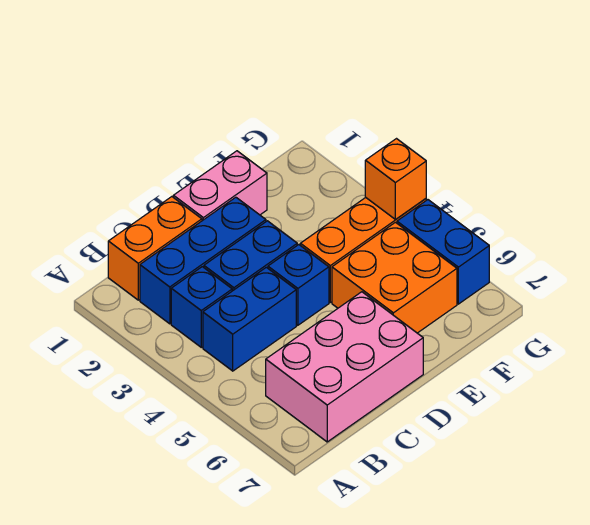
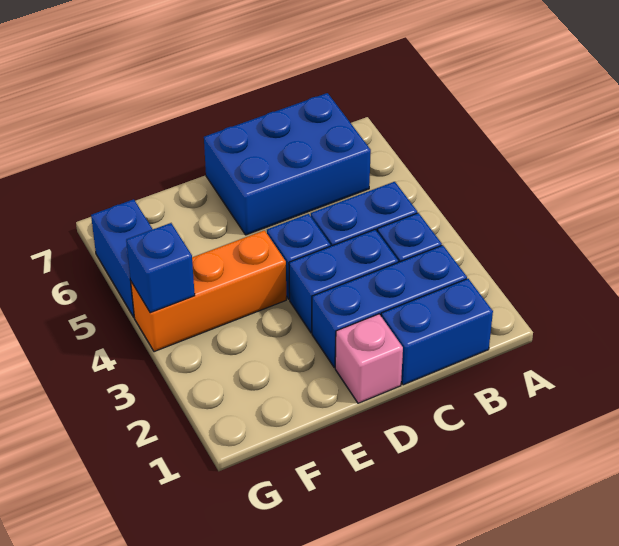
orange brick B1:C1 level 1 -> blue brick B1:C1 level 1
pink brick B6:D7 level 1 -> blue brick B6:D7 level 1
pink brick D1:E1 level 1 -> pink brick D1 level 1
orange brick E5:F6 level 1 -> none
orange brick G4 level 2 -> blue brick G4 level 2

